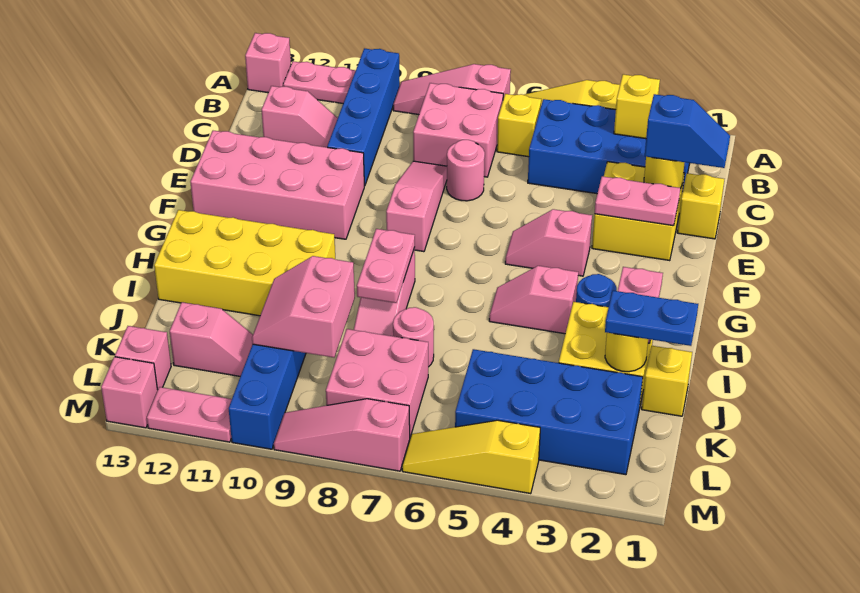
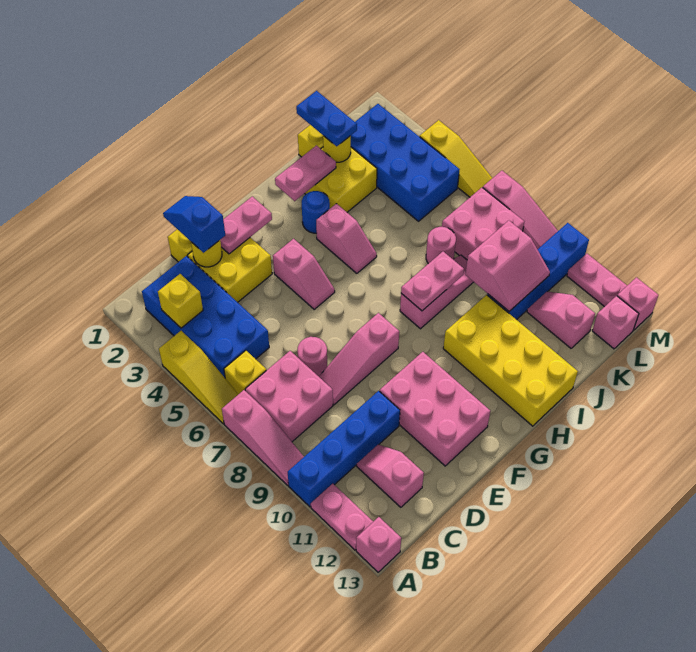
pink plate E2:E3 level 2 -> pink plate E2:F2 level 2
pink brick E10:F13 level 1 -> pink brick E10:F12 level 1

